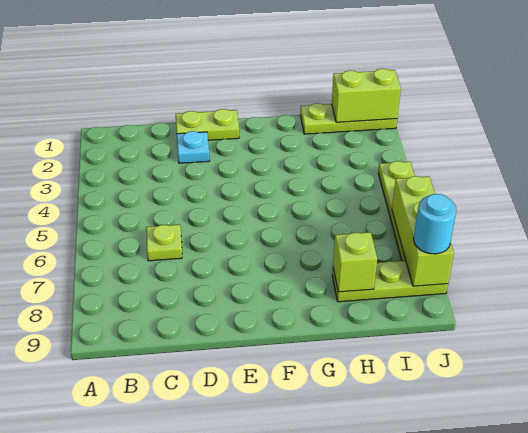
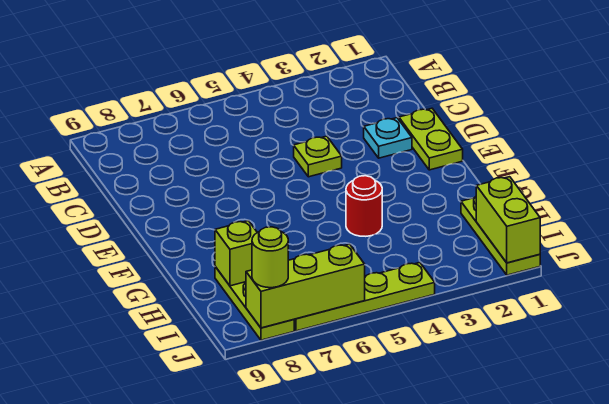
lime plate C6 level 1 -> lime plate D4 level 1
none -> red round brick G4 level 1
cyan round brick J8 level 3 -> lime round brick J8 level 3

